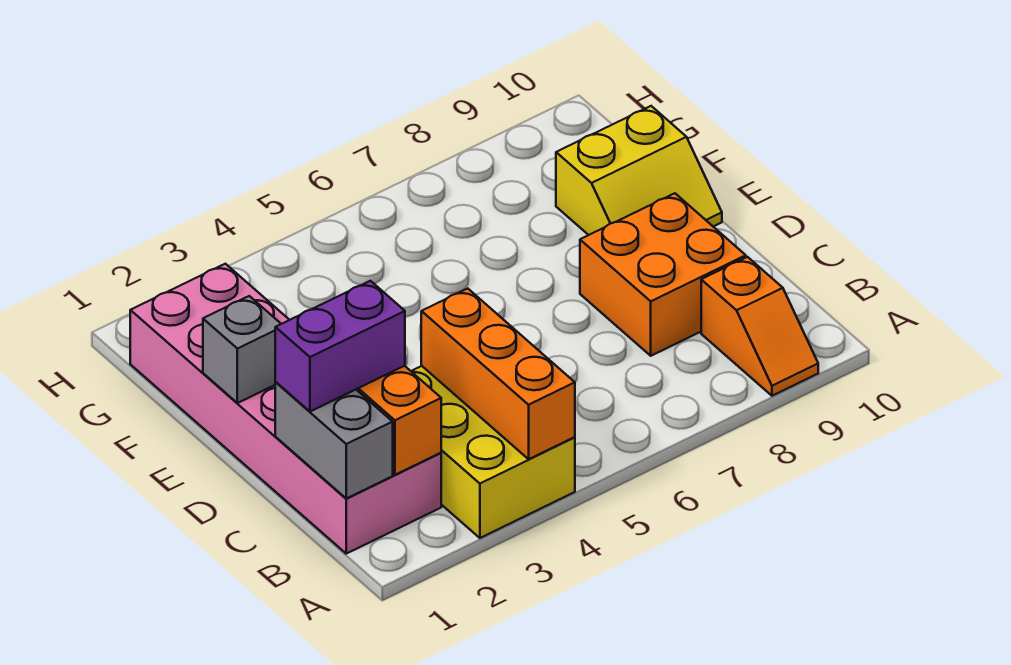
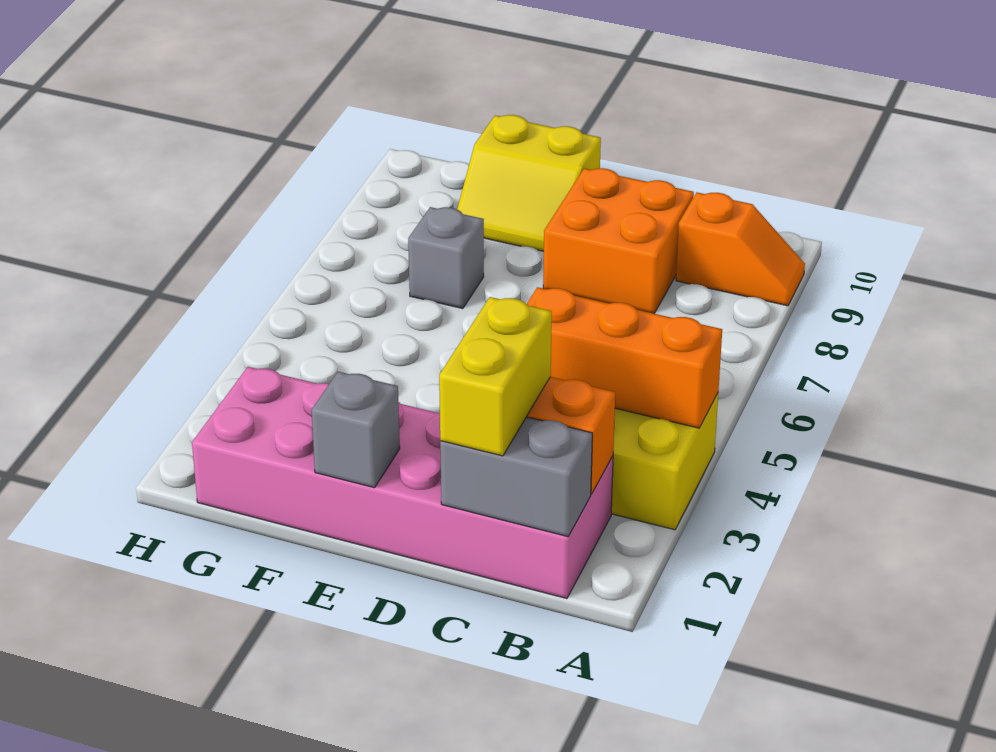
purple brick C1:C2 level 3 -> yellow brick C1:C2 level 3
yellow slope E9:F10 level 1 top F -> yellow slope E9:F10 level 1 top 10
none -> grey brick F7 level 1

